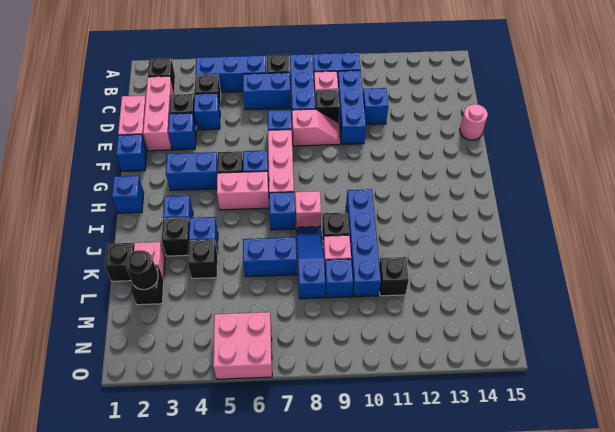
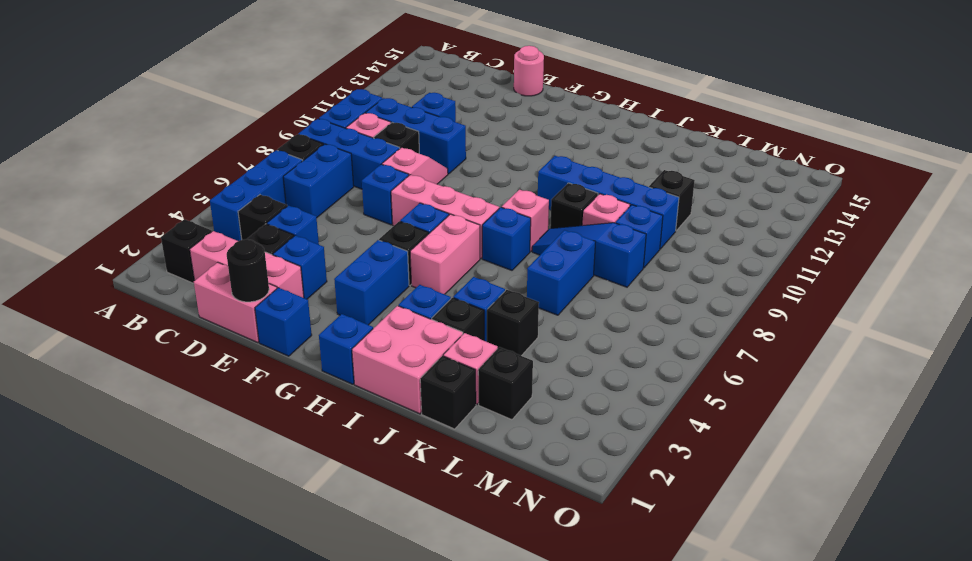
black round brick L2 level 2 -> black round brick E1 level 2
pink brick N5:O6 level 1 -> pink brick I1:J2 level 1

